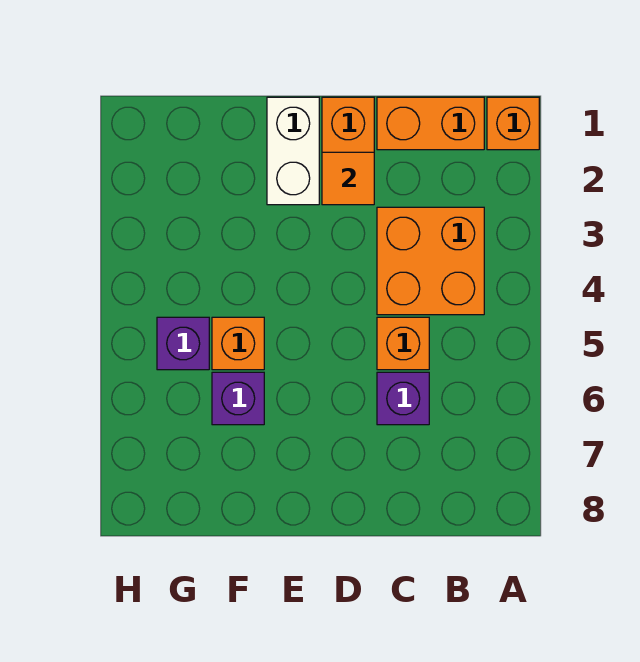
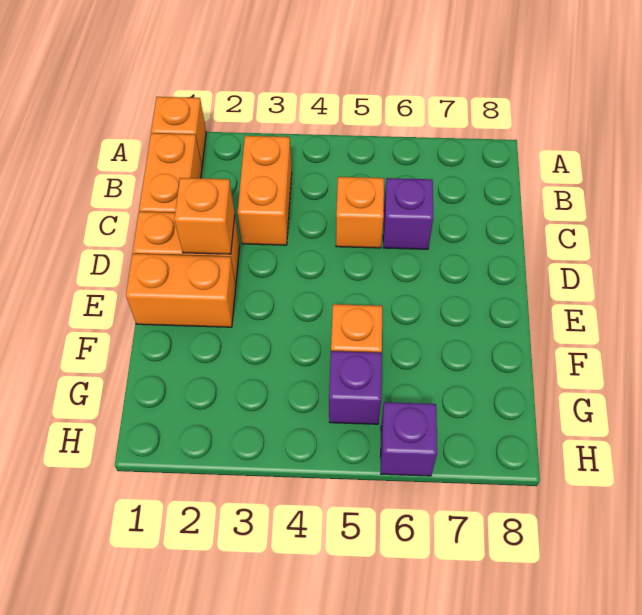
orange brick B3:C4 level 1 -> orange brick B3:C3 level 1
orange tile D2 level 2 -> orange brick D2 level 2
white brick E1:E2 level 1 -> orange brick E1:E2 level 1
purple brick F6 level 1 -> purple brick H6 level 1

